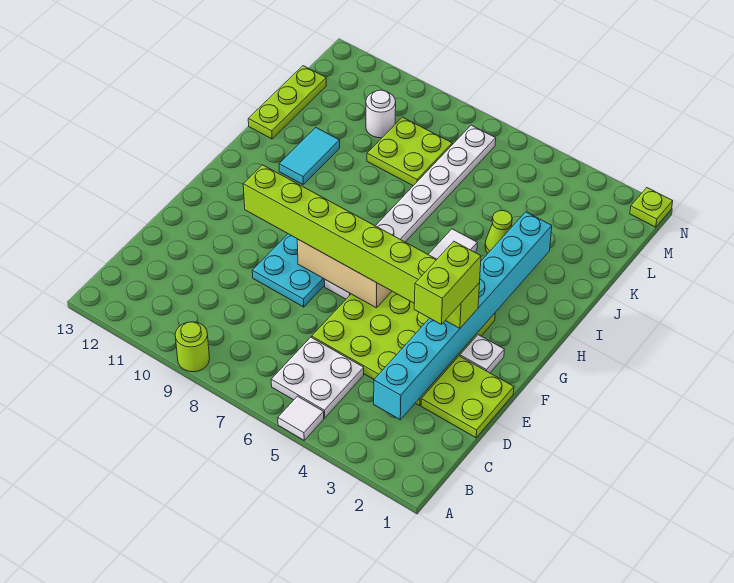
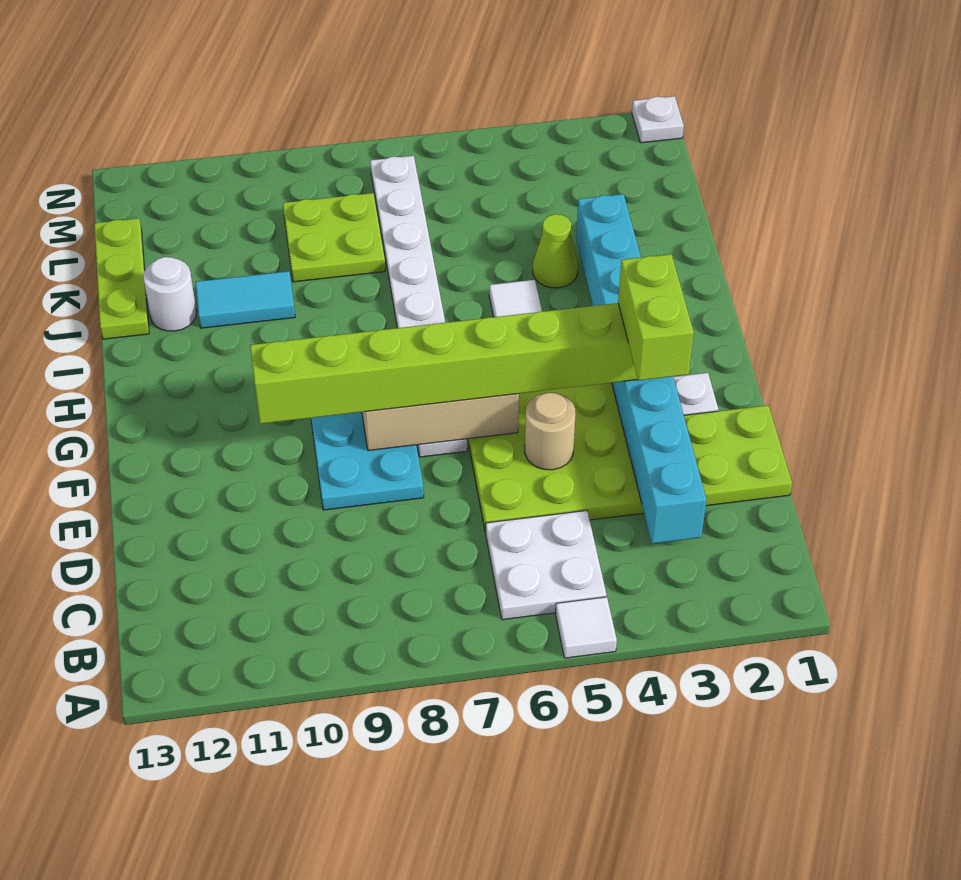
lime round brick A9 level 1 -> none
none -> tan round brick E5 level 2
cyan tile I11:J11 level 1 -> cyan tile J10:J11 level 1
white round brick L10 level 1 -> white round brick J12 level 1
lime plate N1 level 1 -> white plate N1 level 1

